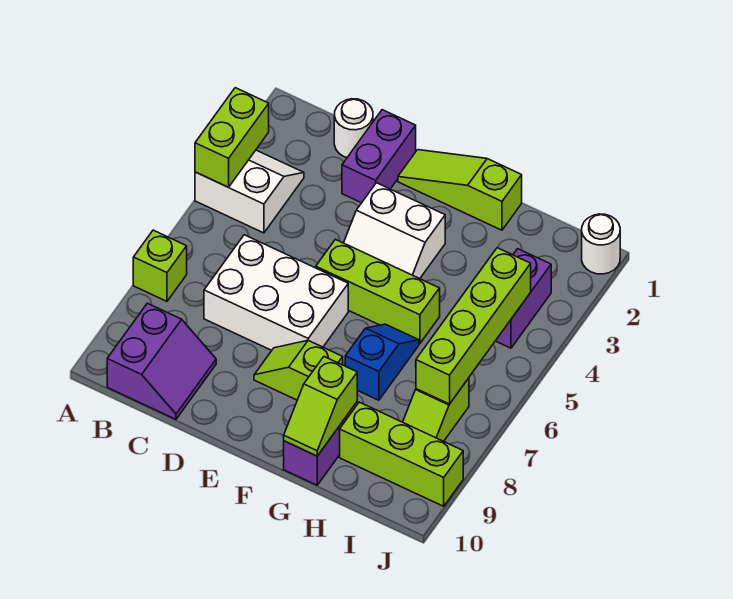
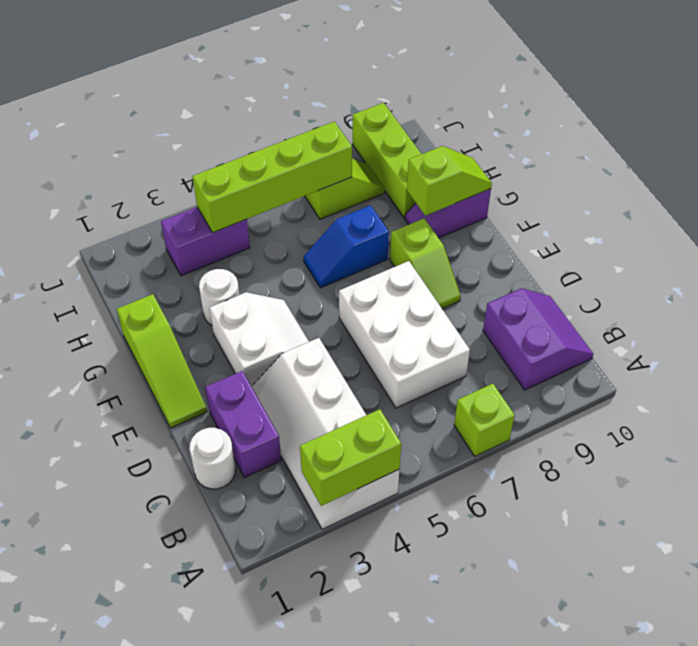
white slope A3:B4 level 1 top 4 -> white slope A3:D4 level 1 top 4
purple slope B9:C10 level 1 top B -> purple slope B9:C10 level 1 top 9
purple brick D1:D2 level 1 -> purple brick C2:D2 level 1
lime brick E5:G5 level 1 -> none
white round brick J1 level 1 -> white round brick G3 level 1

